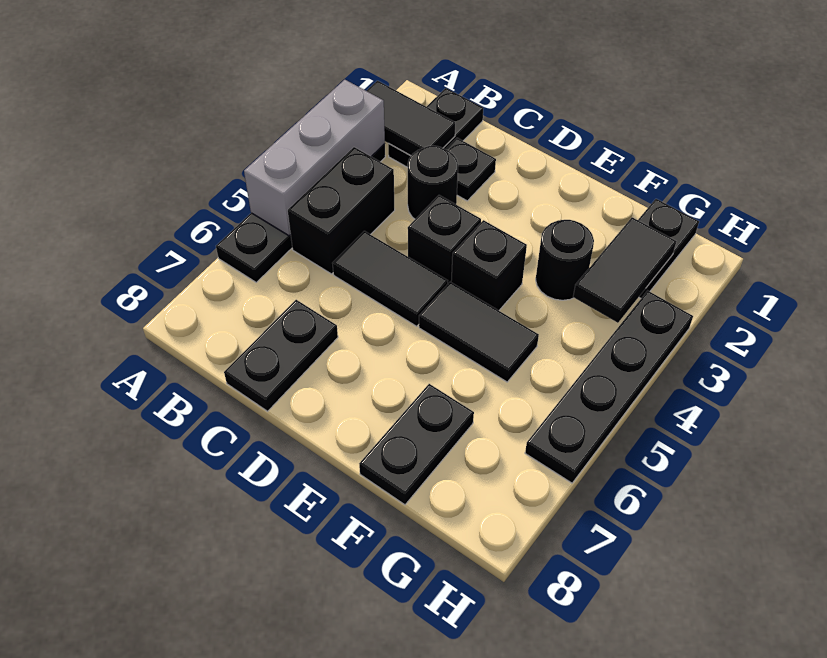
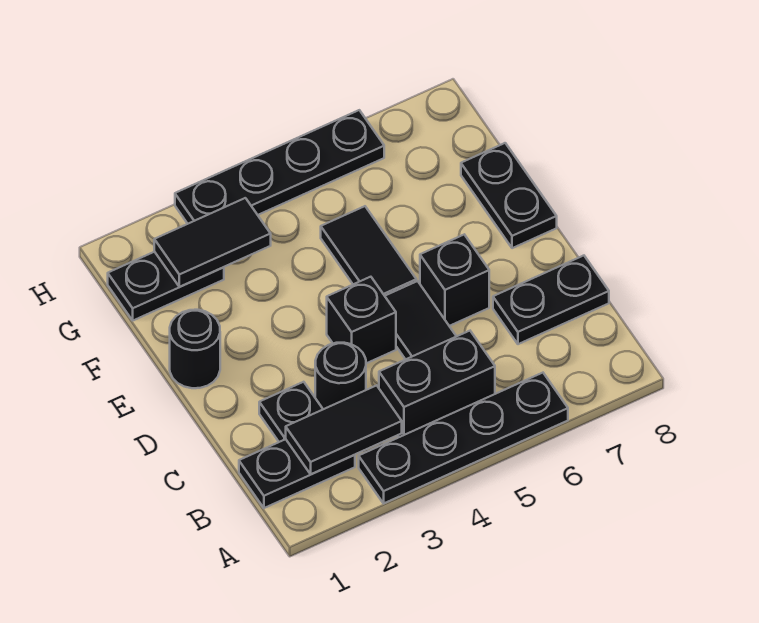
black tile A2:B2 level 2 -> black tile B2:B3 level 2
grey brick A3:A5 level 2 -> none
black brick E4 level 1 -> black brick D6 level 1
black round brick F3 level 1 -> black round brick E1 level 1
black plate F7:F8 level 1 -> black plate E8:F8 level 1

